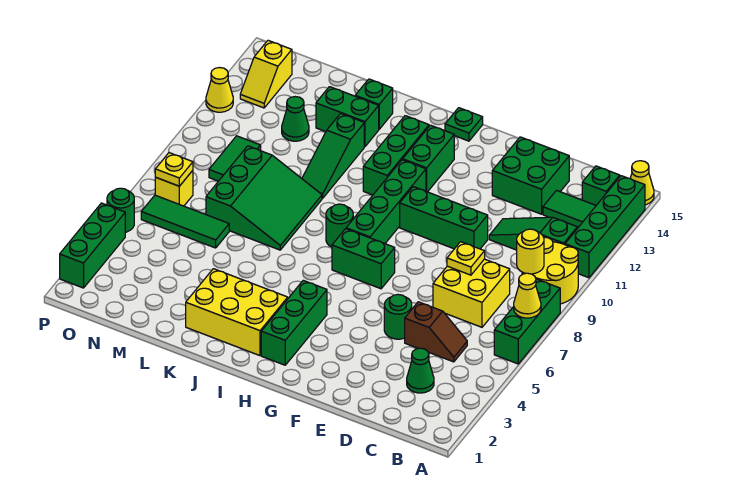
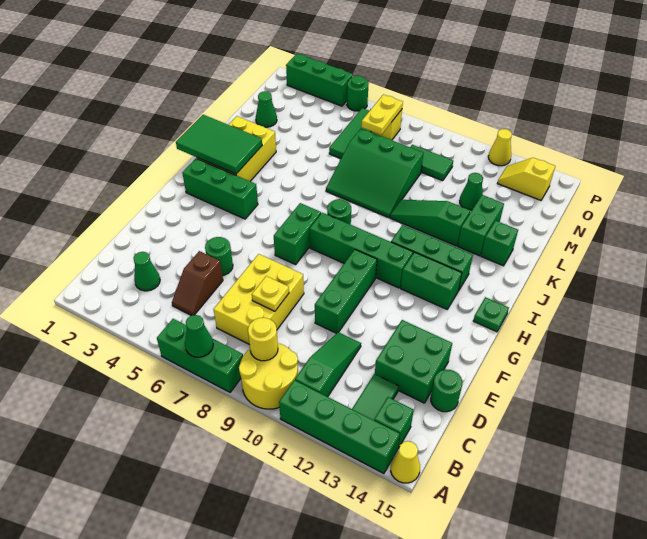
yellow cone A7 level 2 -> green cone A7 level 2
yellow brick C7:D8 level 1 -> yellow brick C7:E8 level 1
none -> green round brick D15 level 1
none -> green tile I1:J3 level 2
none -> green cone M2 level 1
yellow plate O7 level 2 -> yellow plate N7:O7 level 2

